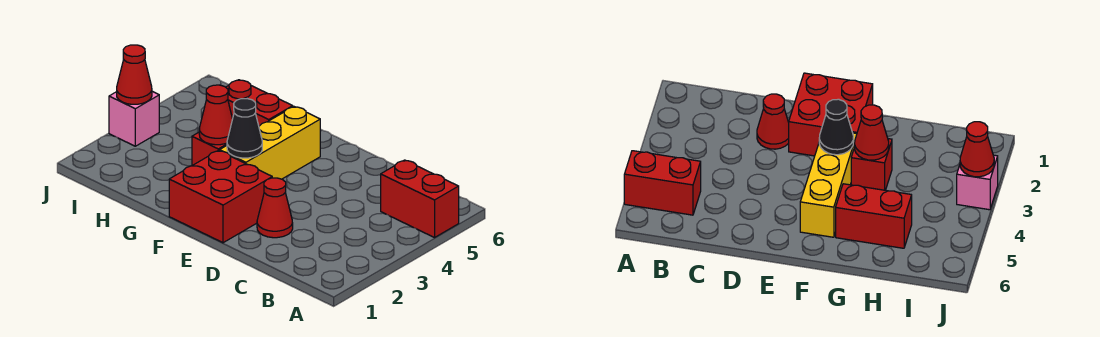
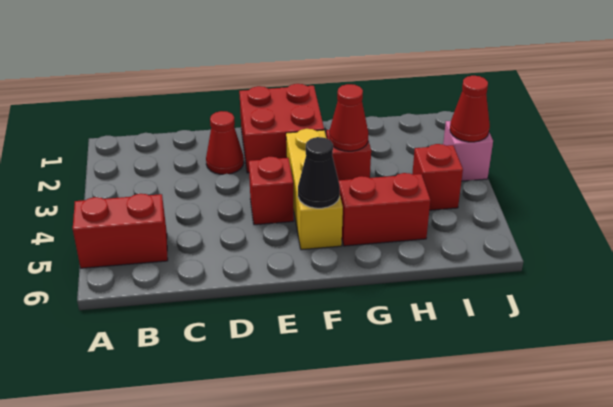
none -> red brick E4 level 1
black cone F3 level 2 -> black cone F5 level 2
none -> red brick I4 level 1

